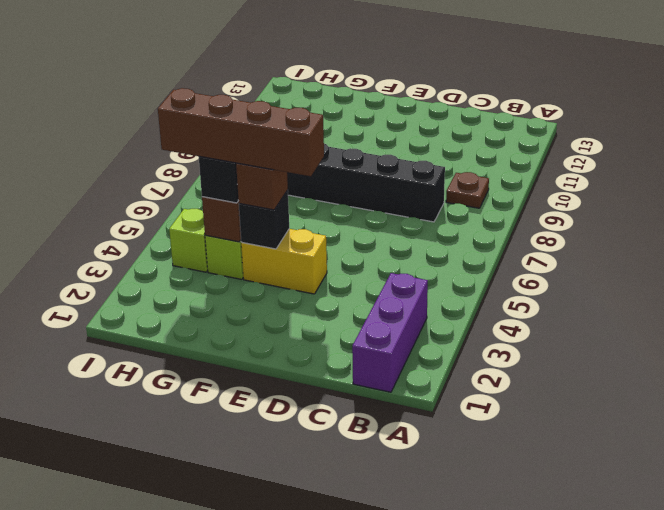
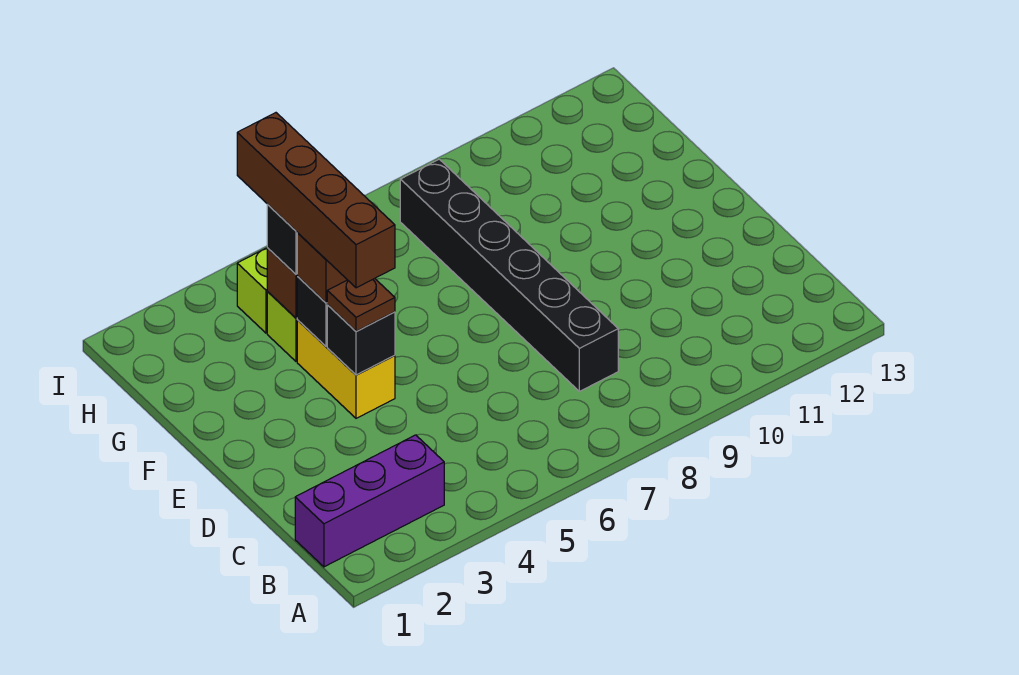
brown plate B9 level 1 -> brown plate E4 level 3
none -> black brick E4 level 2

